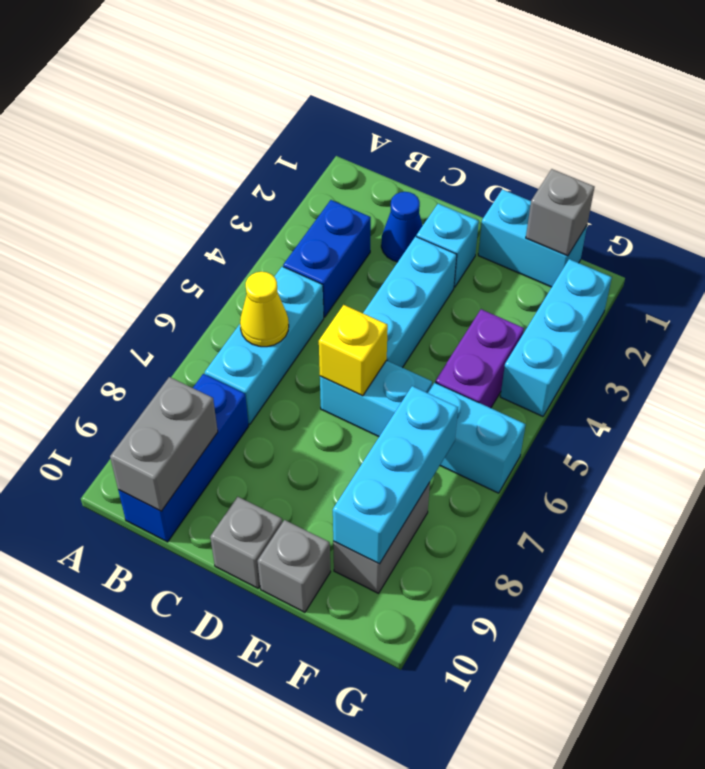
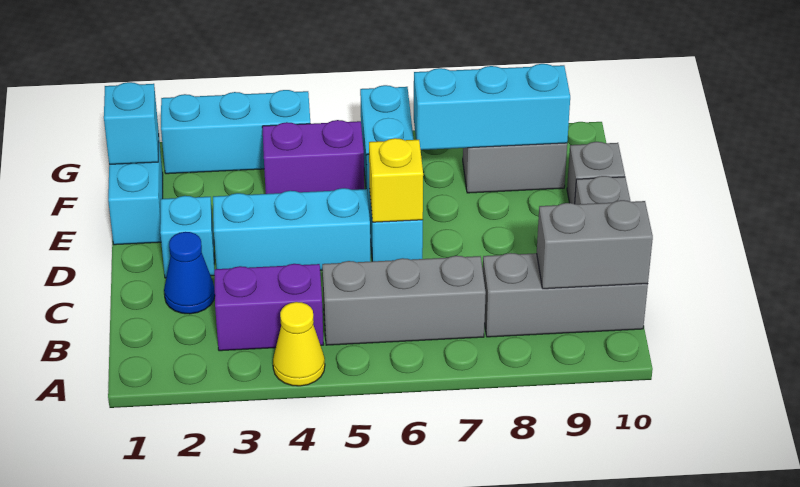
blue brick B3:B4 level 1 -> purple brick B3:B4 level 1
cyan brick B5:B7 level 1 -> grey brick B5:B7 level 1
yellow cone B6 level 2 -> yellow cone A4 level 1
blue brick B8:B10 level 1 -> grey brick B8:B10 level 1
grey brick F1 level 2 -> cyan brick F1 level 2

